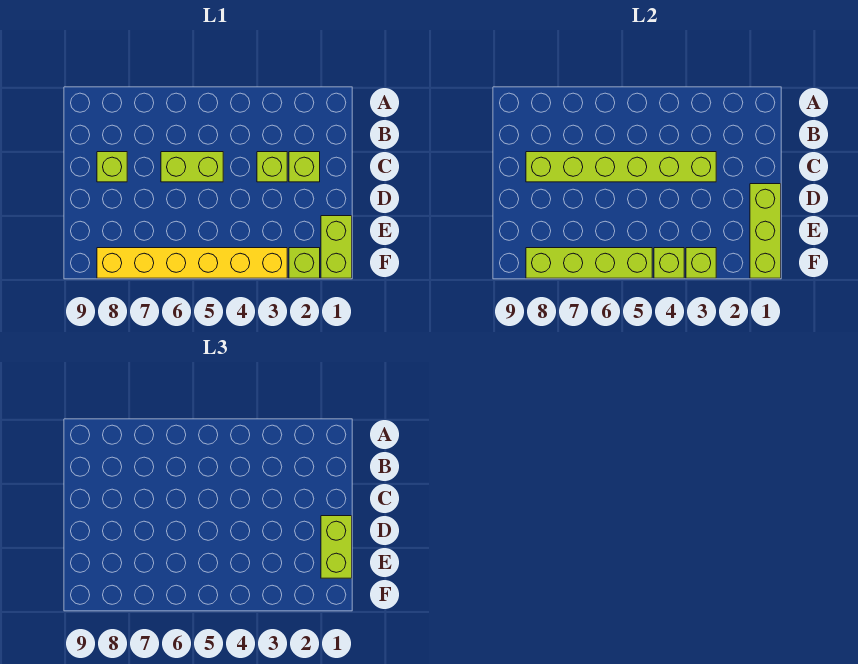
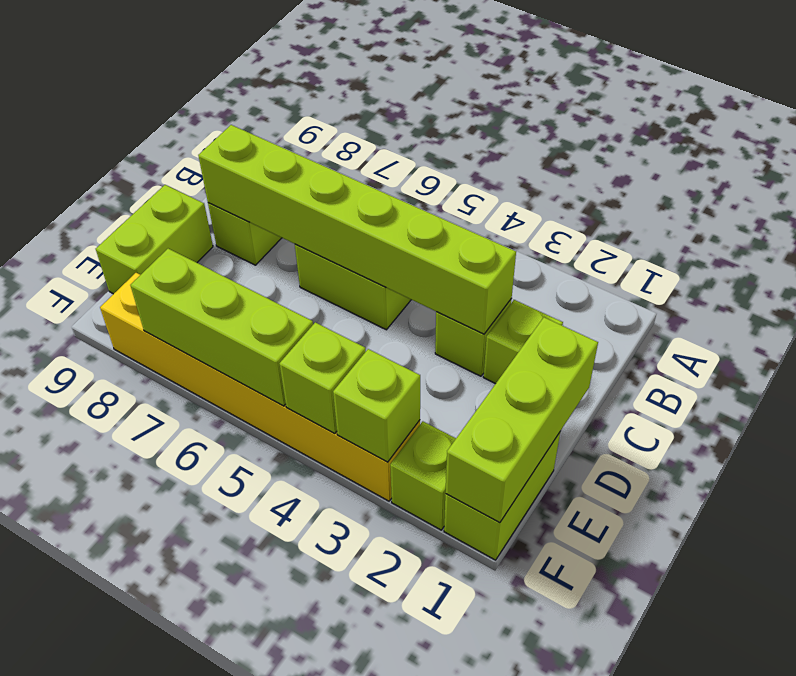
lime brick D1:E1 level 3 -> lime brick D9:E9 level 1
lime brick F5:F8 level 2 -> lime brick F5:F7 level 2

